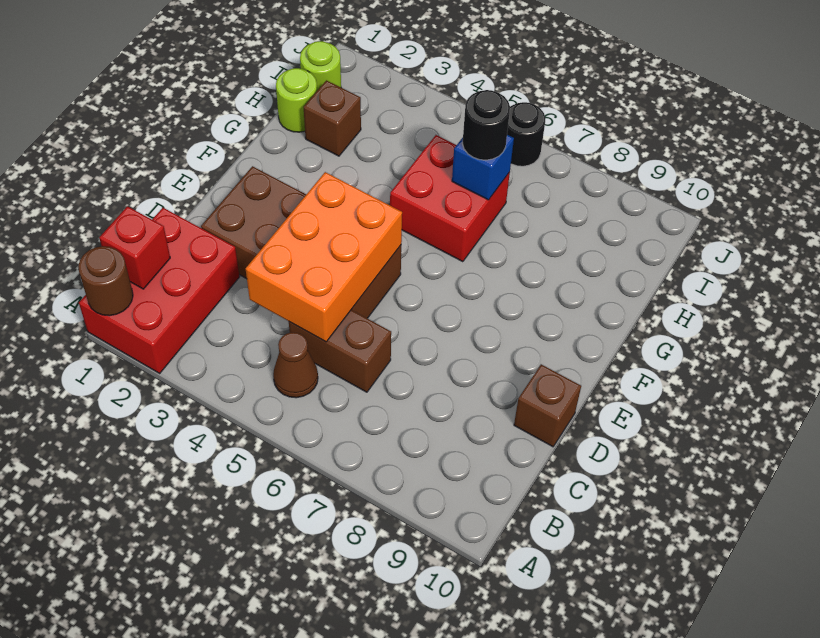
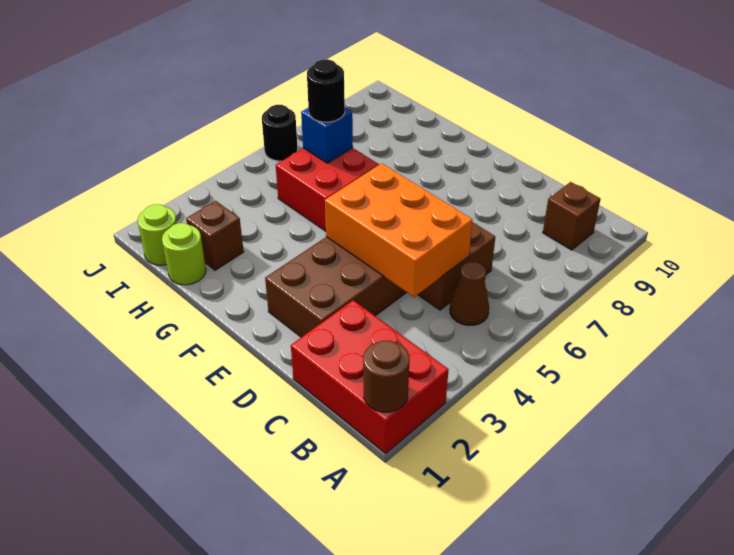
red brick B1 level 2 -> none
brown brick D10 level 1 -> brown brick B9 level 1

